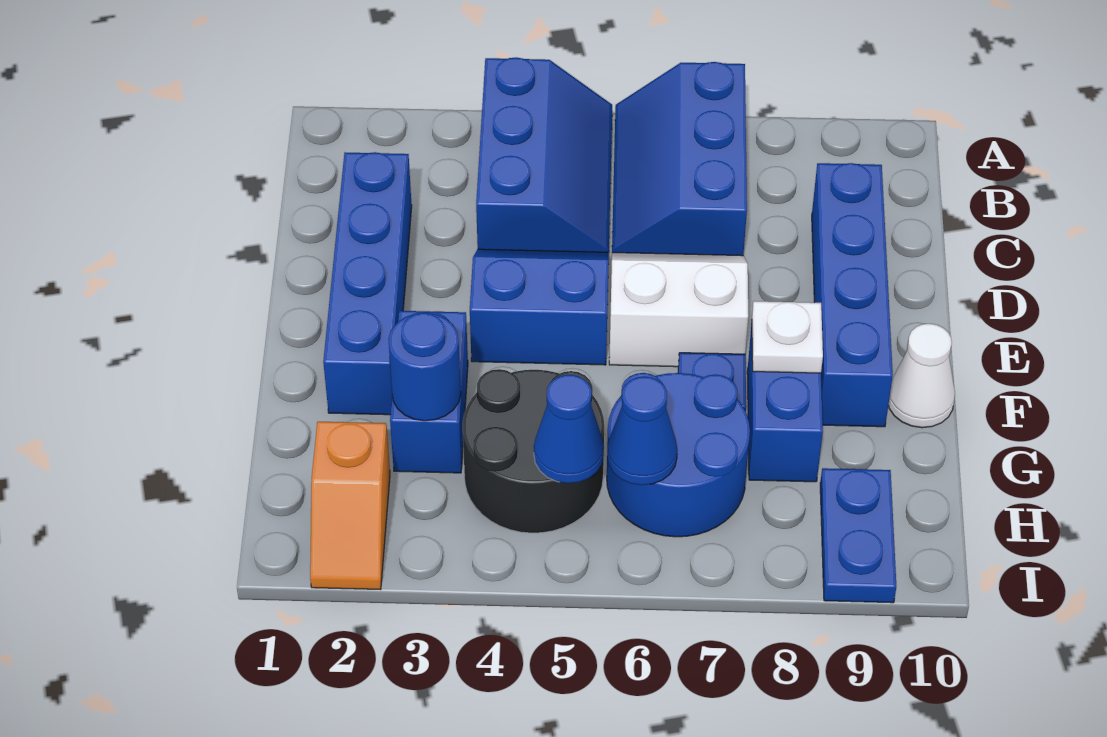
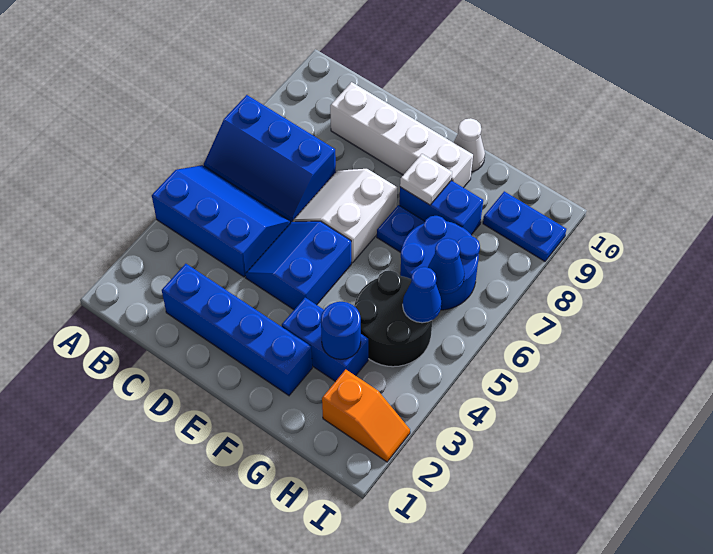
blue brick C9:F9 level 1 -> white brick C9:F9 level 1

